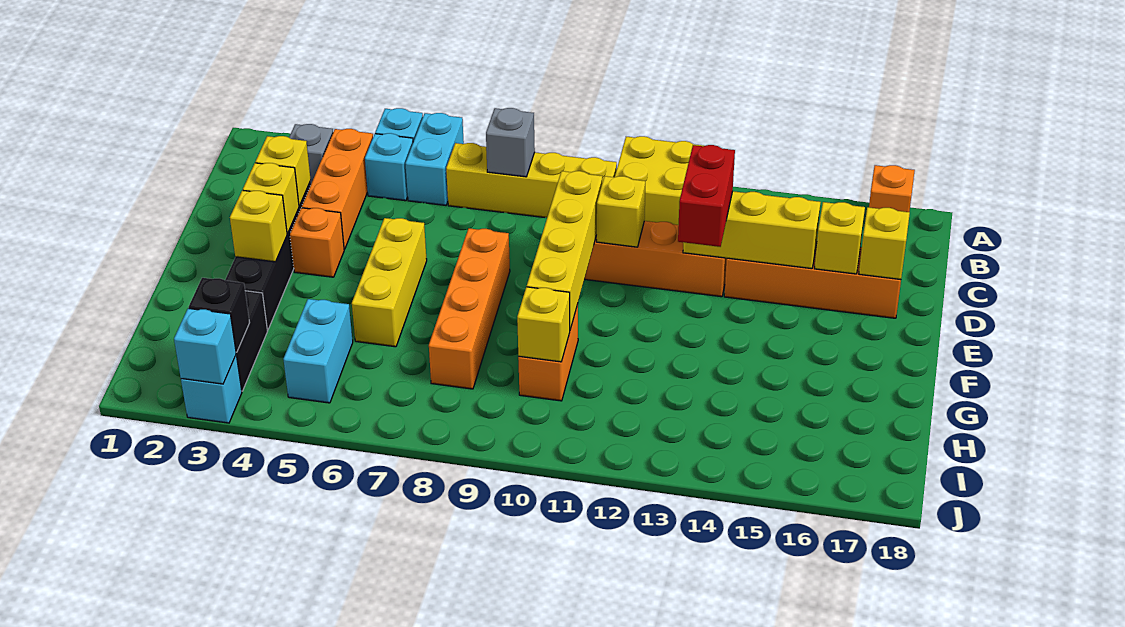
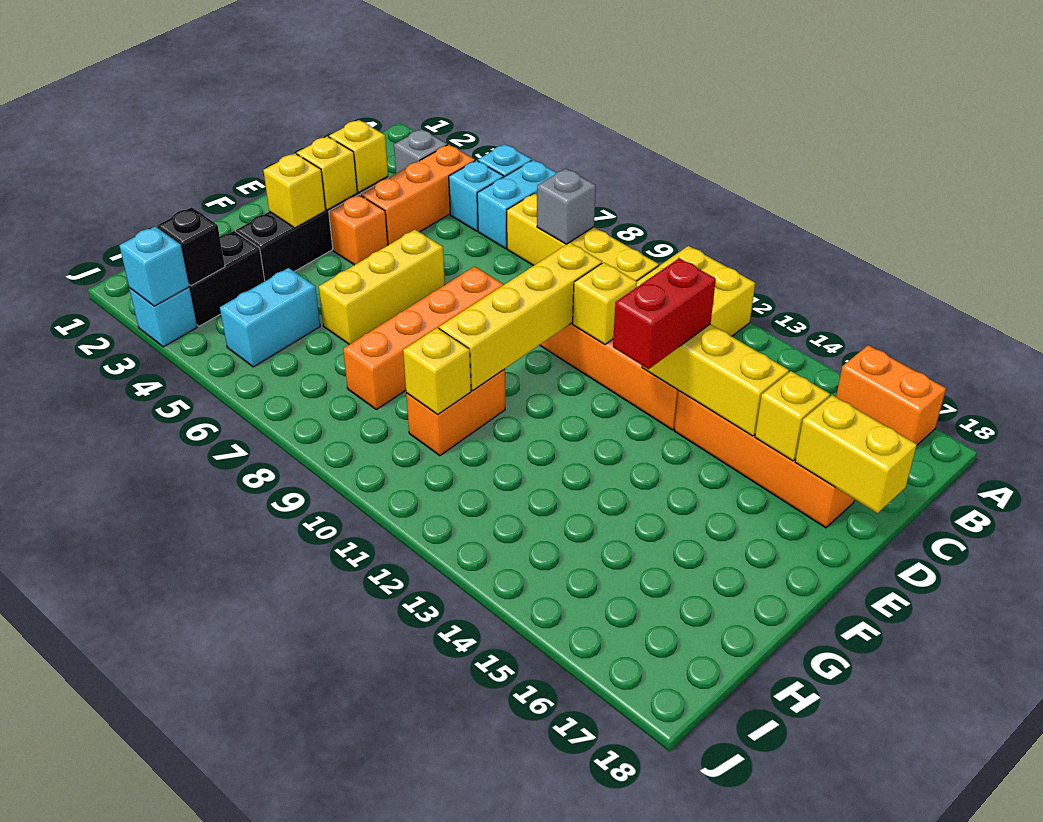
orange brick A17 level 1 -> orange brick A16:A17 level 1
yellow brick D17 level 2 -> yellow brick D17:D18 level 2

